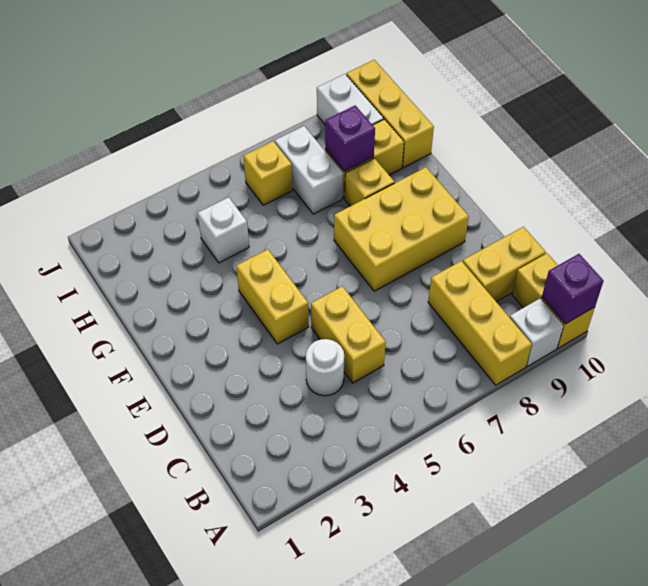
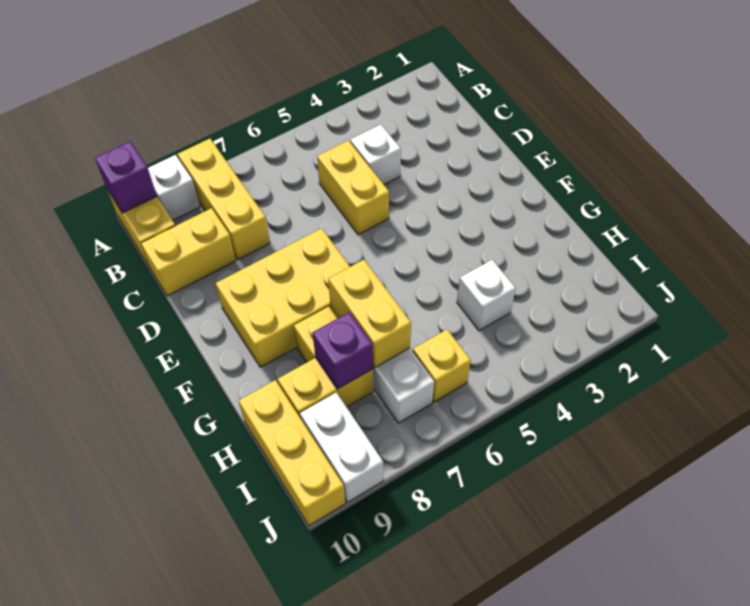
white round brick C4 level 1 -> white brick C4 level 1
yellow brick E4:F4 level 1 -> yellow brick G7:H7 level 2

